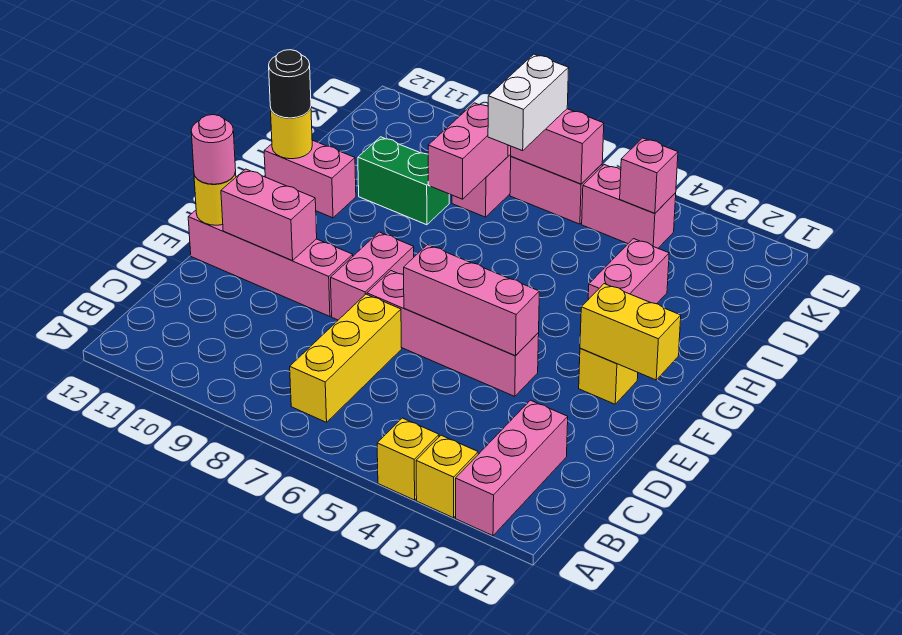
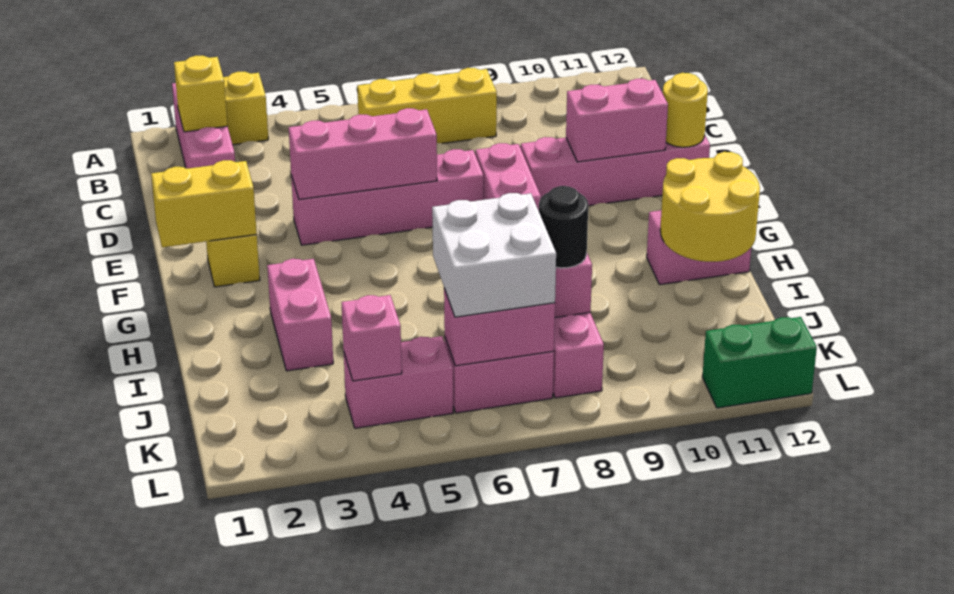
yellow brick A4 level 1 -> yellow brick B2 level 2
yellow brick B7:D7 level 1 -> yellow brick B6:B8 level 1
pink round brick E12 level 3 -> none
yellow round brick H12 level 2 -> yellow round brick H11:I12 level 2
black round brick H12 level 3 -> black round brick J8 level 3
green brick I9:I10 level 1 -> green brick L11:L12 level 1
white brick J7:K7 level 3 -> white brick J6:K7 level 3

